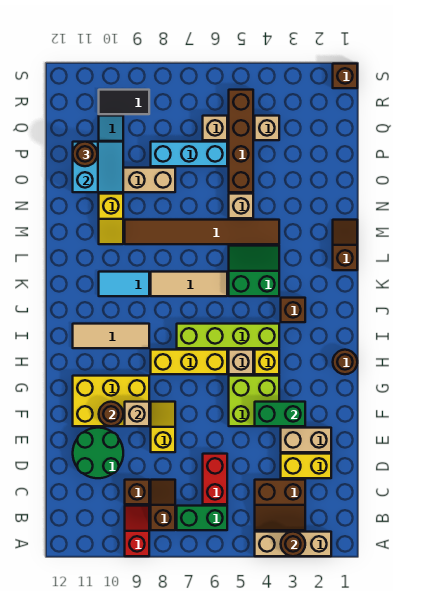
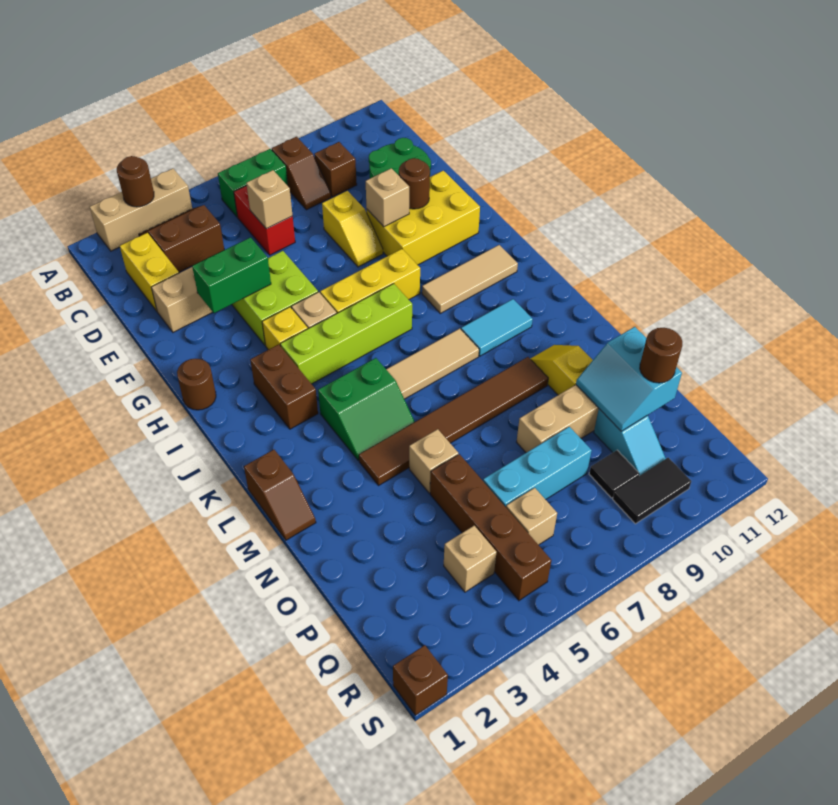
red slope A9:B9 level 1 top A -> none
yellow brick D2:D3 level 1 -> yellow brick C2:D2 level 1
none -> tan brick D6 level 2
brown brick J3 level 1 -> brown brick I3:J3 level 1
none -> black tile Q9 level 1

